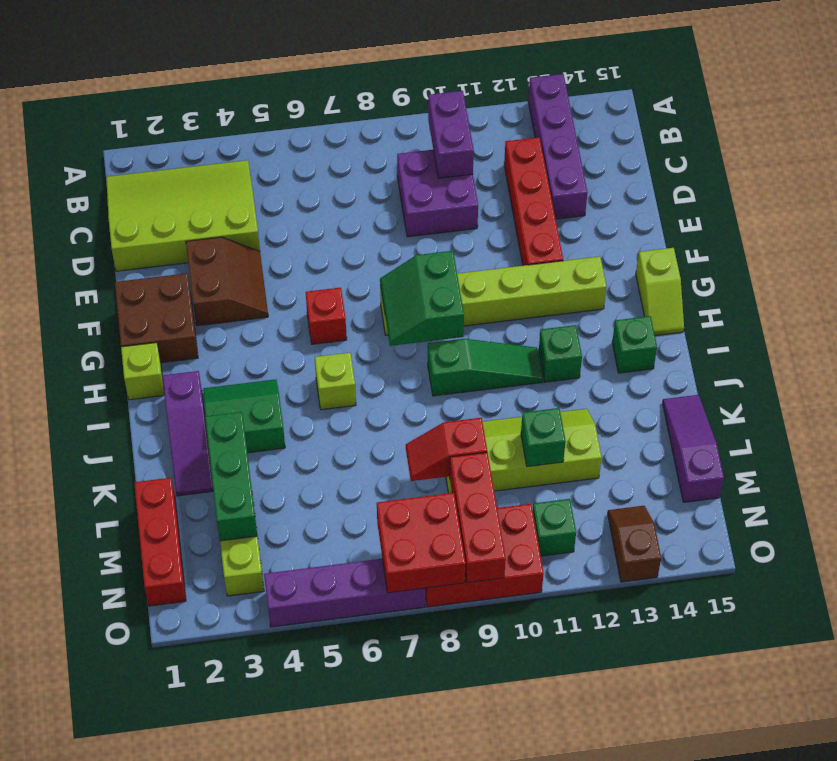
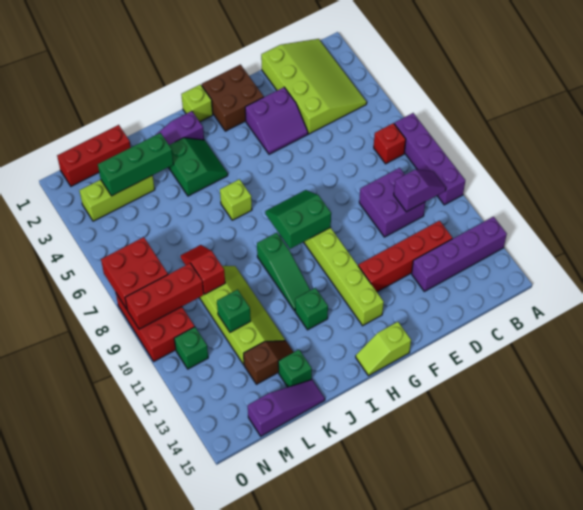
purple brick B10:C10 level 2 -> purple slope B10:C10 level 2 top C
brown slope E3:F4 level 1 top 3 -> purple slope E3:F4 level 1 top 3
red brick G6 level 1 -> red brick B7 level 1
green brick I14 level 1 -> green brick K14 level 1
brown slope N13:O13 level 1 top O -> brown slope K13:L13 level 1 top L
purple brick O4:O7 level 1 -> purple brick A7:A10 level 1

